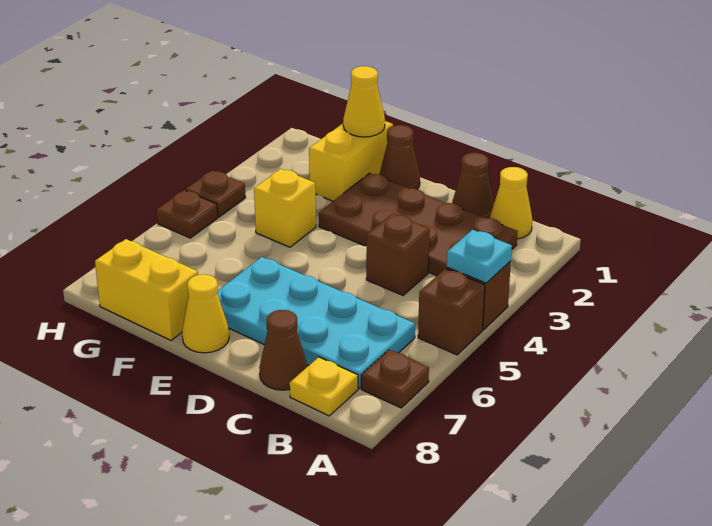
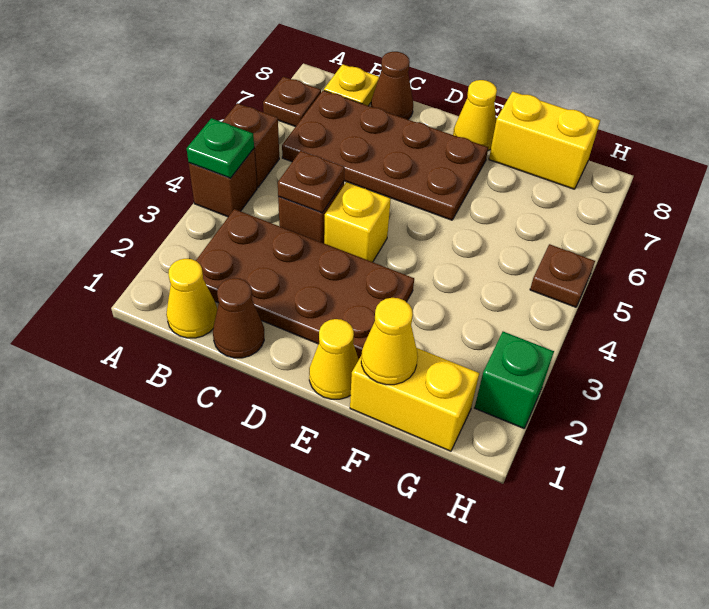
cyan plate A4 level 2 -> green plate A4 level 2
cyan plate B6:E7 level 1 -> brown plate B6:E7 level 1
brown cone E1 level 1 -> yellow cone E1 level 1
yellow brick F1:F2 level 1 -> yellow brick F1:G1 level 1
yellow brick F4 level 1 -> yellow brick D4 level 1
none -> green brick H2 level 1
brown plate H4 level 1 -> brown plate C4 level 2

